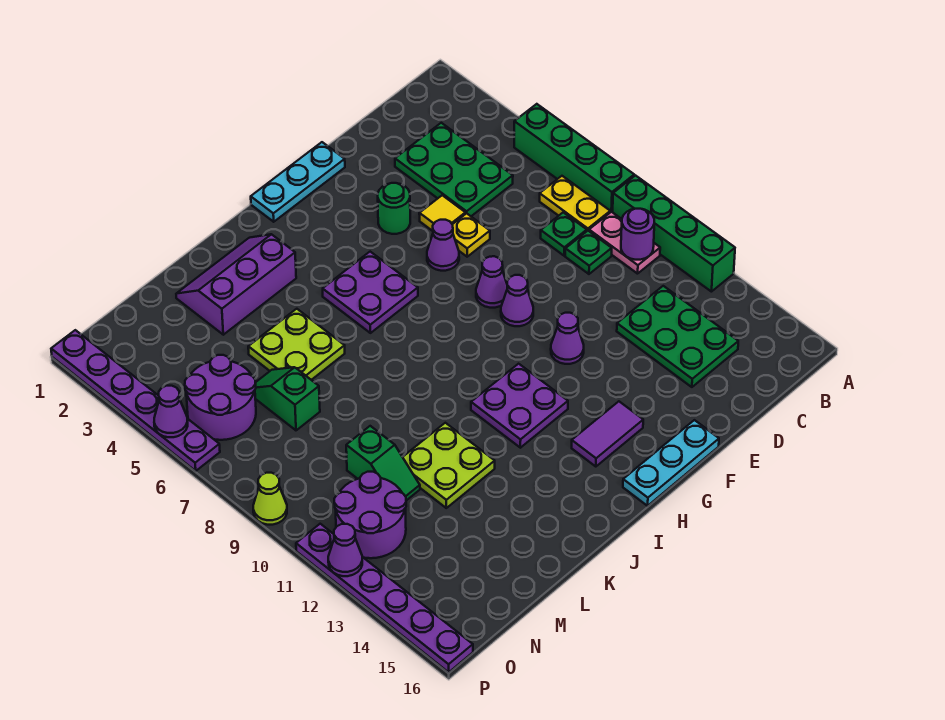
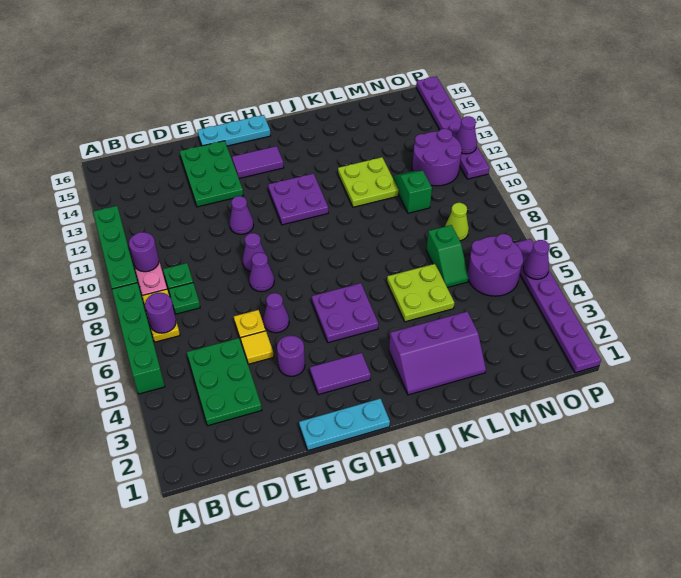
none -> purple round brick B7 level 2
green plate C12:D14 level 1 -> green plate E13:F15 level 1
green round brick F4 level 1 -> purple round brick F4 level 1
none -> purple tile G3:H3 level 1
lime cone P9 level 1 -> lime cone N8 level 1

